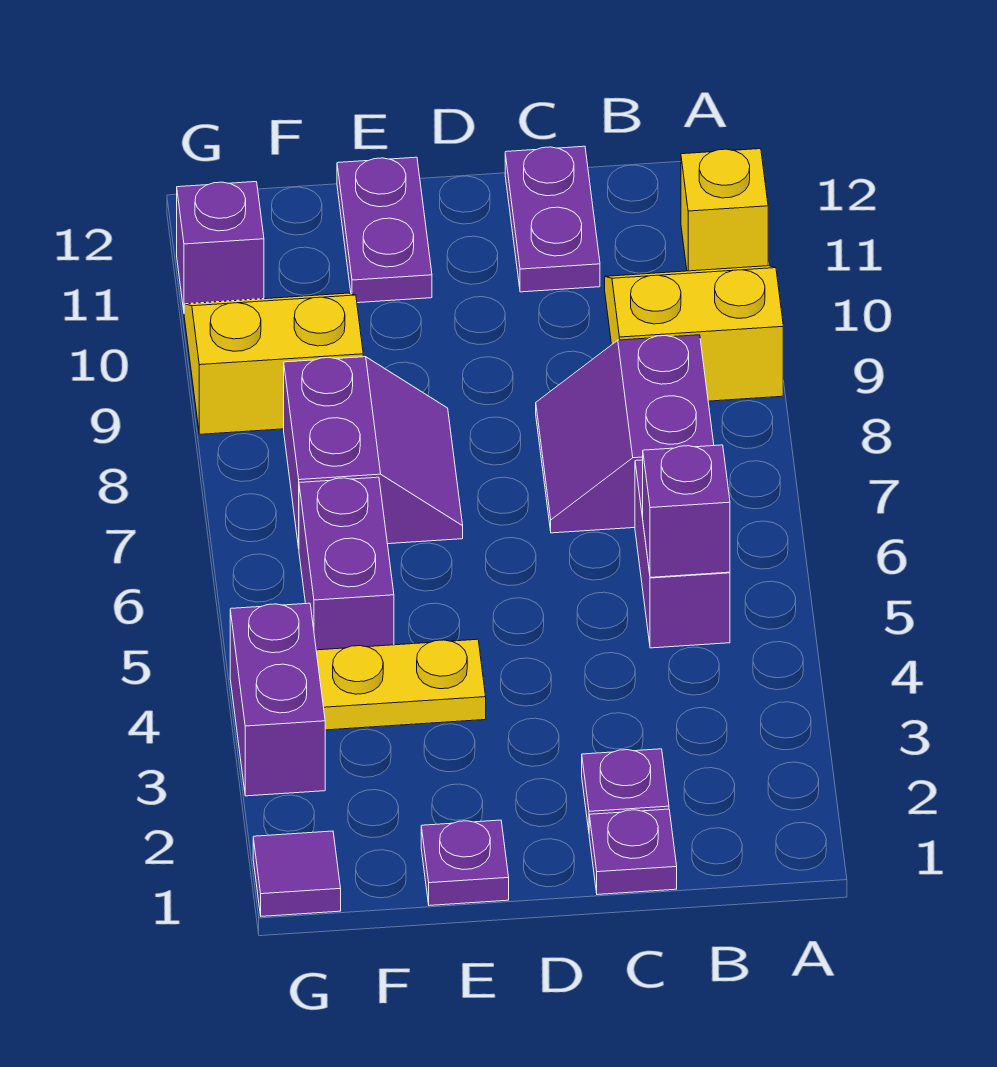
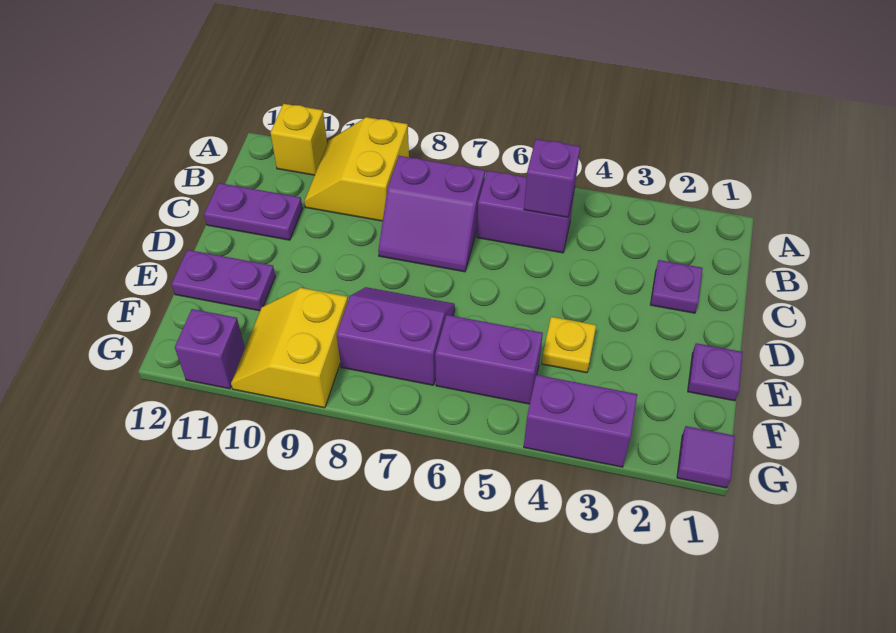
purple plate C1 level 1 -> none
yellow plate E4:F4 level 1 -> yellow plate E4 level 1

